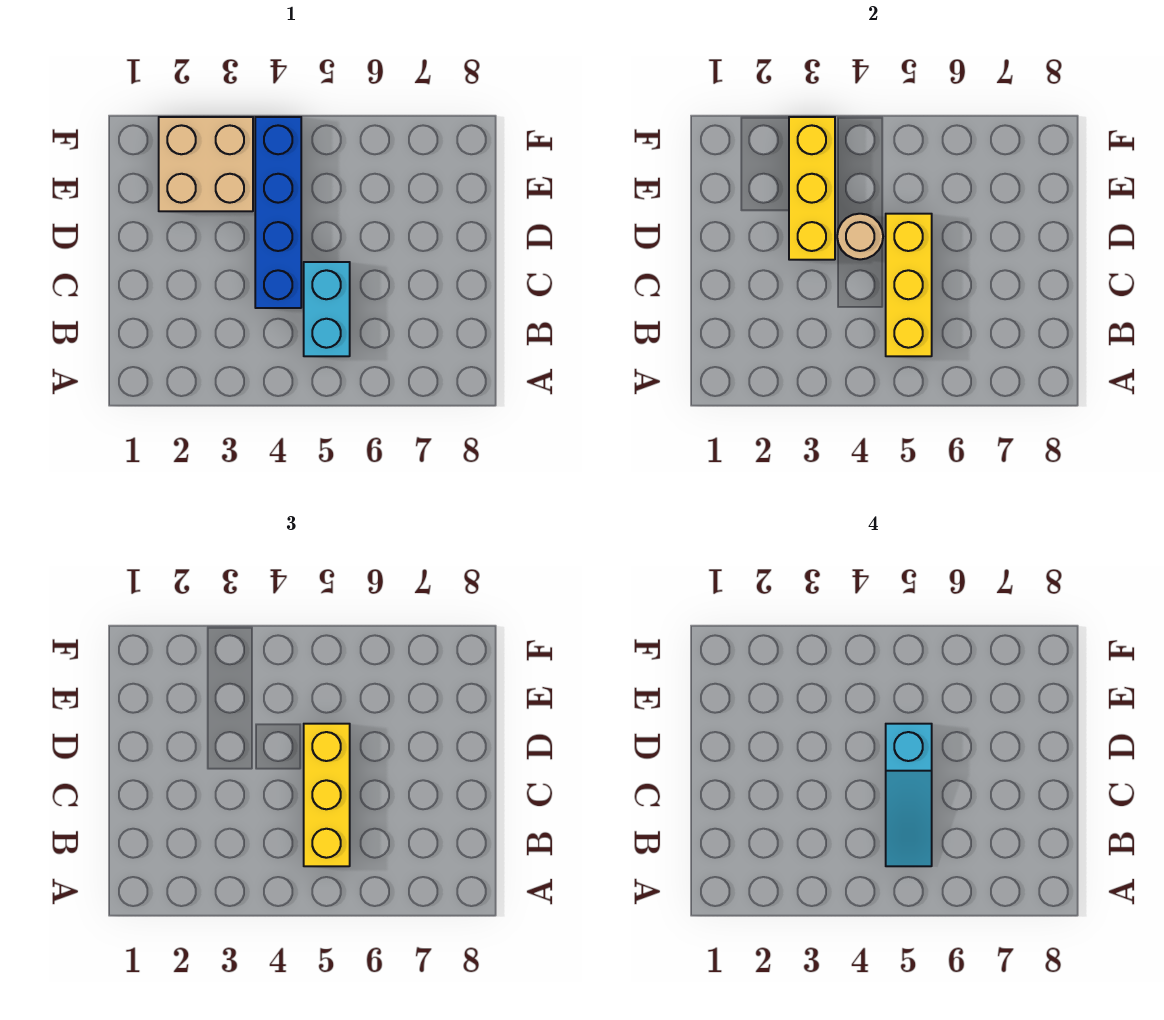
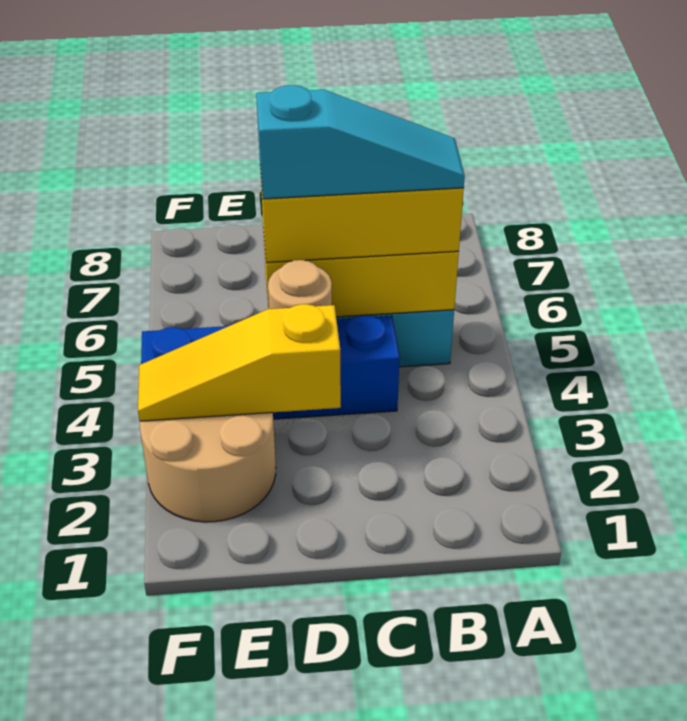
yellow brick D3:F3 level 2 -> yellow slope D3:F3 level 2 top D
tan brick E2:F3 level 1 -> tan round brick E2:F3 level 1

